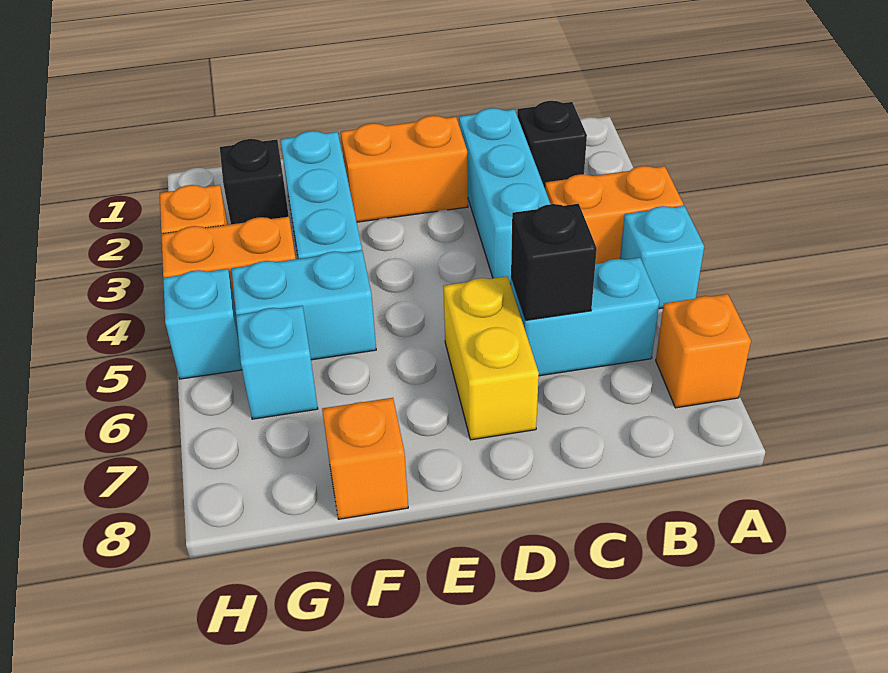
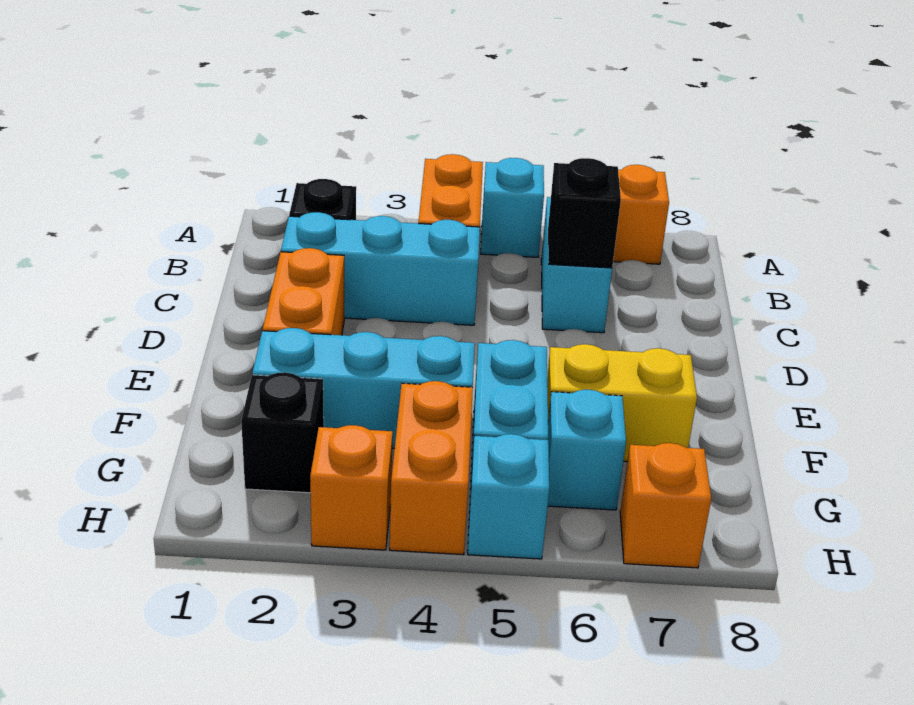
yellow brick D6:D7 level 1 -> yellow brick F6:F7 level 1
orange brick F8 level 1 -> orange brick H7 level 1

